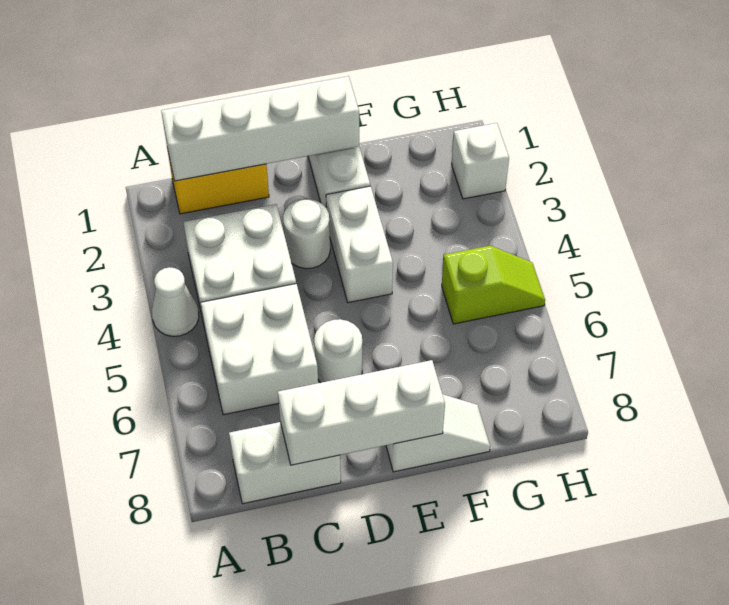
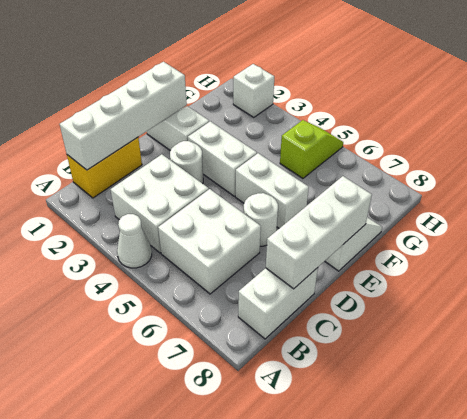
none -> white brick E5:E6 level 1

